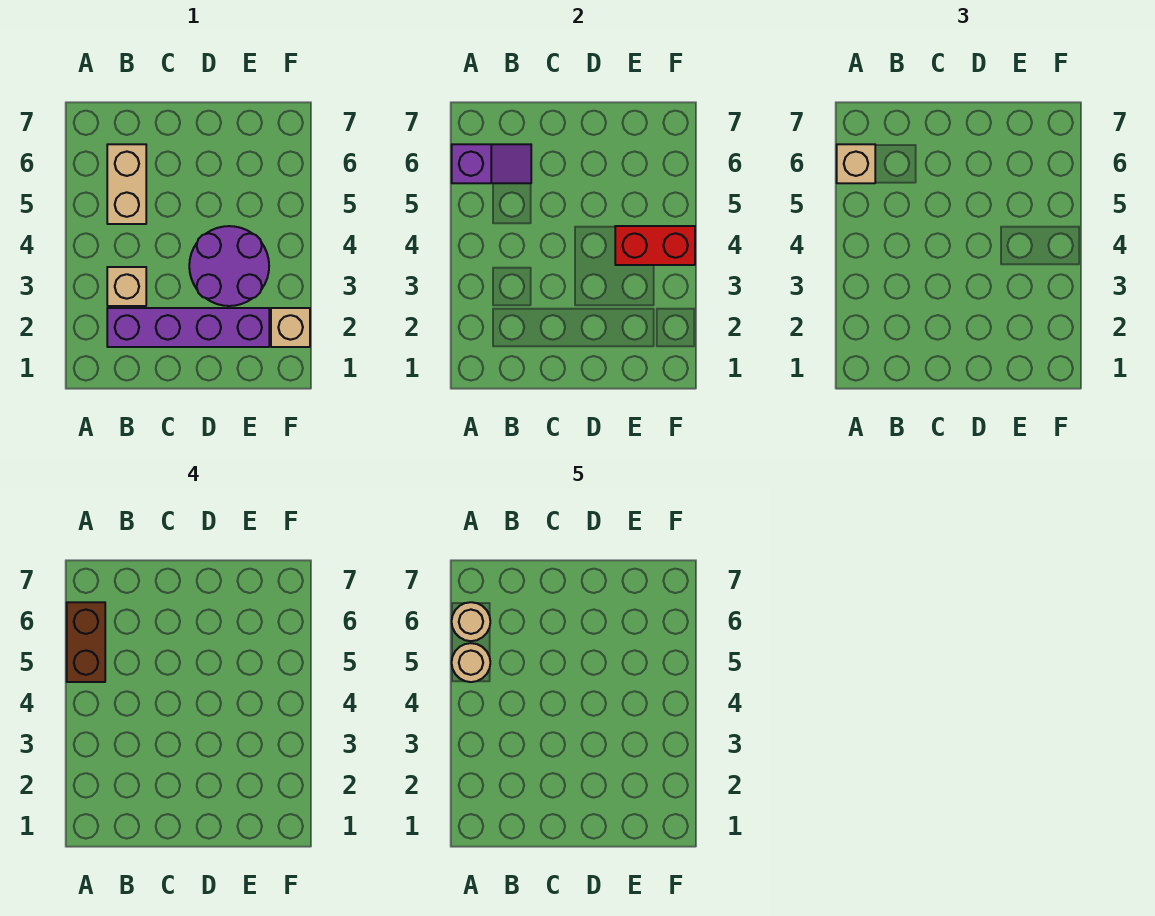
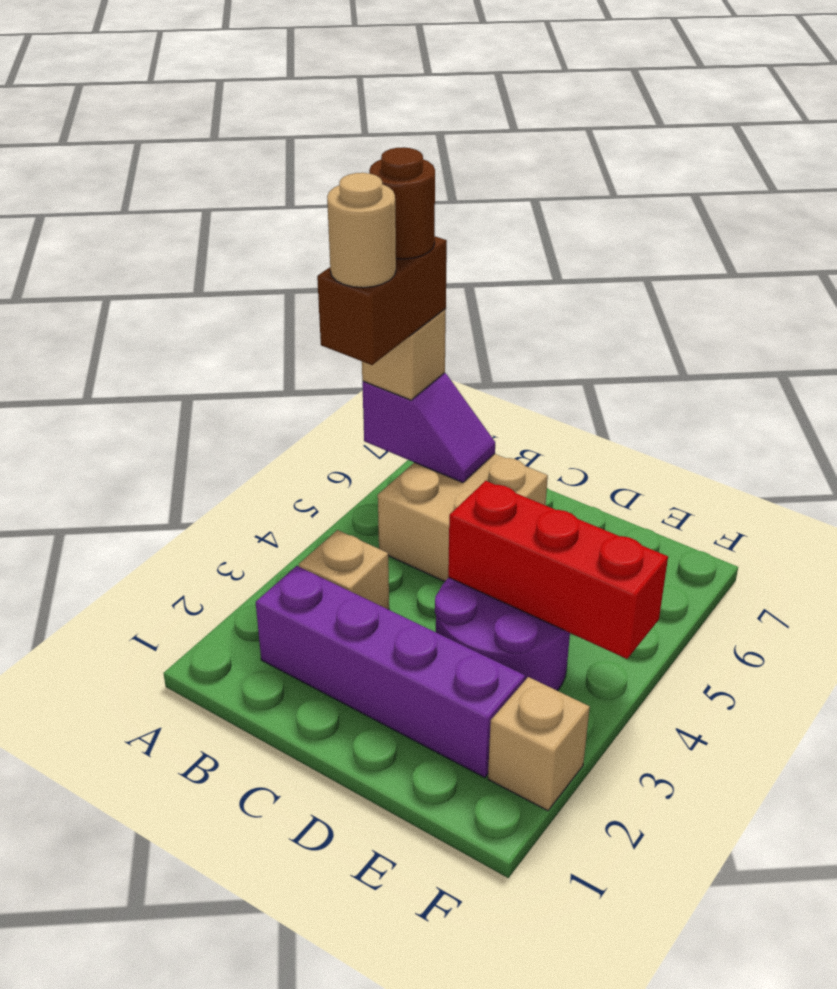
tan round brick A6 level 5 -> brown round brick A6 level 5
tan brick B5:B6 level 1 -> tan brick B5:C6 level 1
red brick E4:F4 level 2 -> red brick D4:F4 level 2

